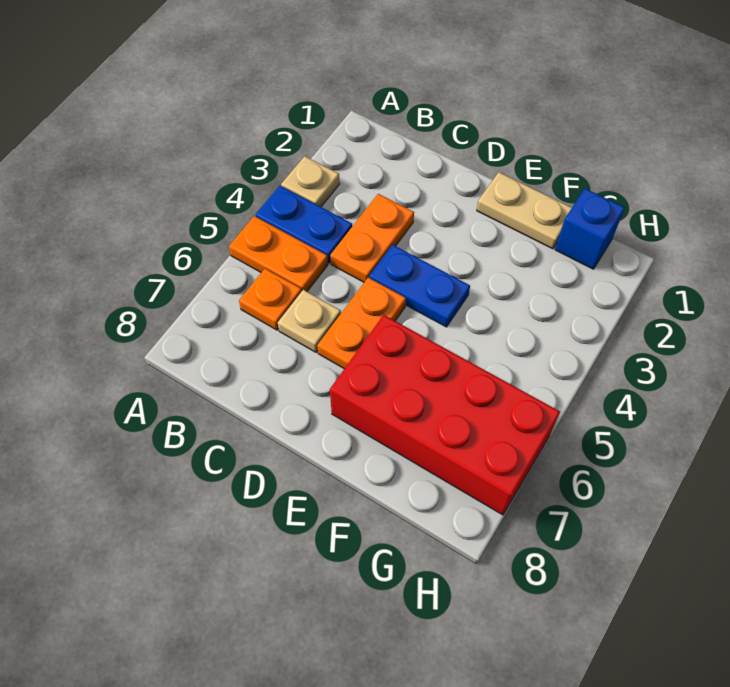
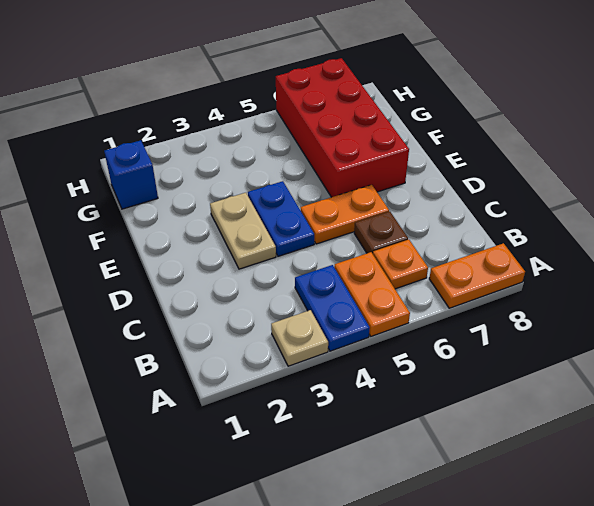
orange plate C3:C4 level 1 -> orange plate A7:A8 level 1
tan plate C6 level 1 -> brown plate C6 level 1
tan plate E1:F1 level 1 -> tan plate D3:E3 level 1

